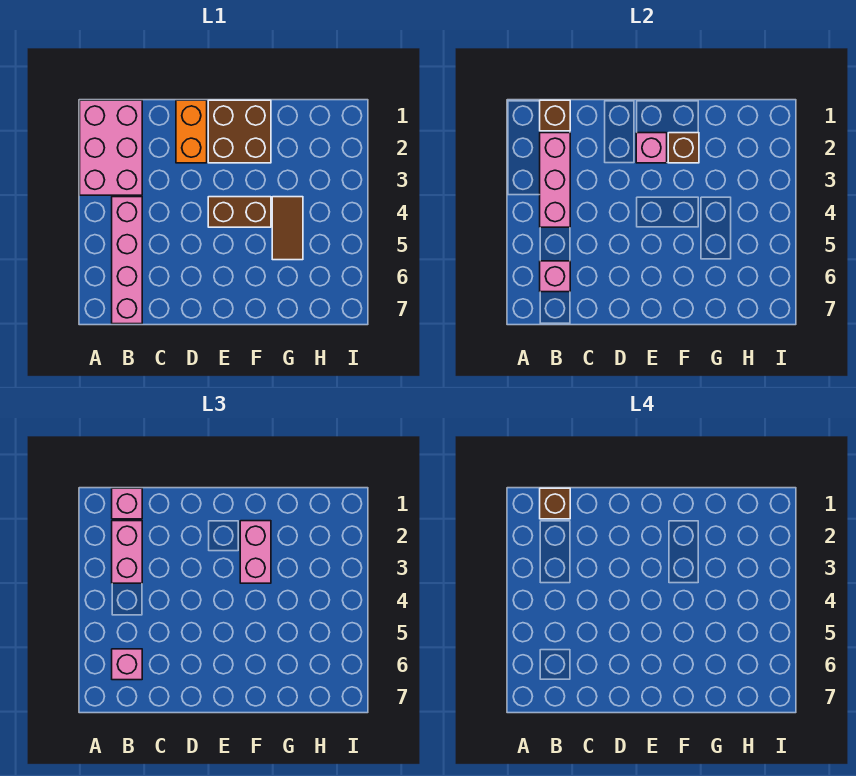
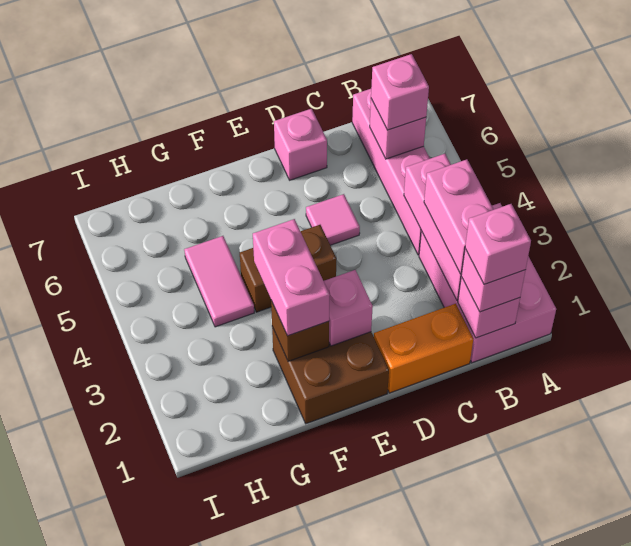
brown brick B1 level 2 -> pink brick B1 level 2
brown brick B1 level 4 -> pink brick B1 level 4
orange brick D1:D2 level 1 -> orange brick C1:D1 level 1
none -> pink tile D5 level 1
none -> pink brick D7 level 1
brown tile G4:G5 level 1 -> pink tile G4:G5 level 1

